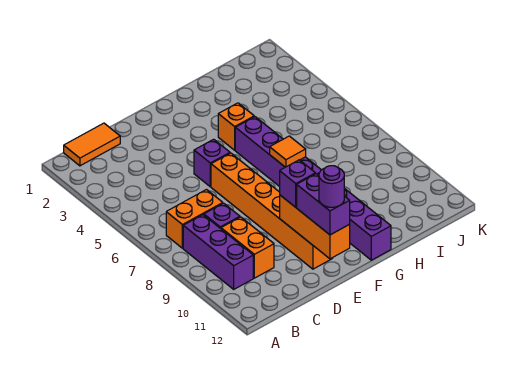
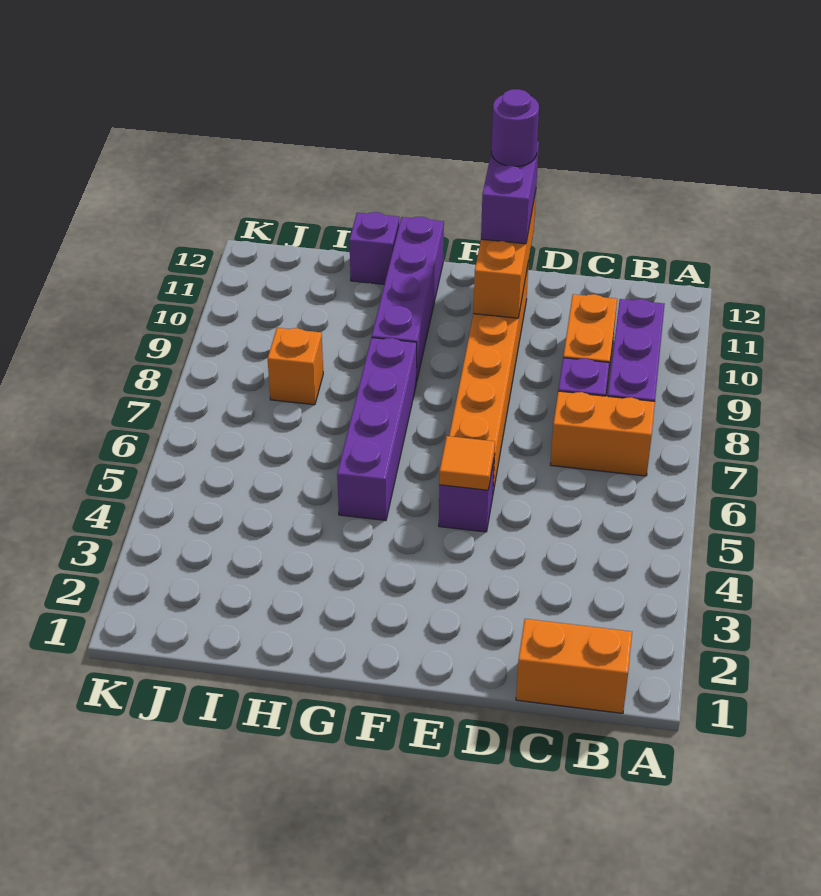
orange tile B1:C1 level 1 -> orange brick B1:C1 level 1
purple brick E10 level 3 -> purple brick H12 level 1
orange brick G4 level 1 -> orange brick I8 level 1
orange tile G7 level 2 -> orange tile E5 level 2

